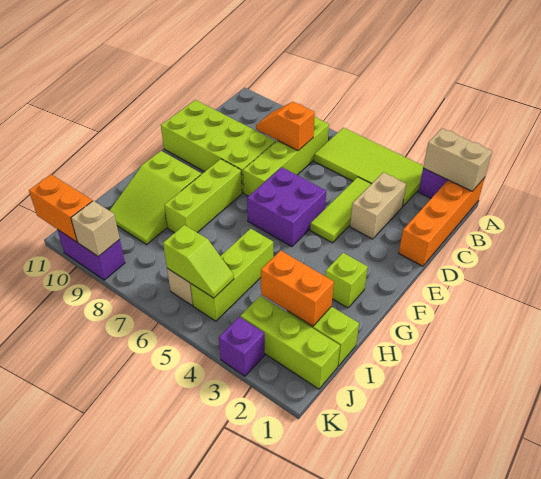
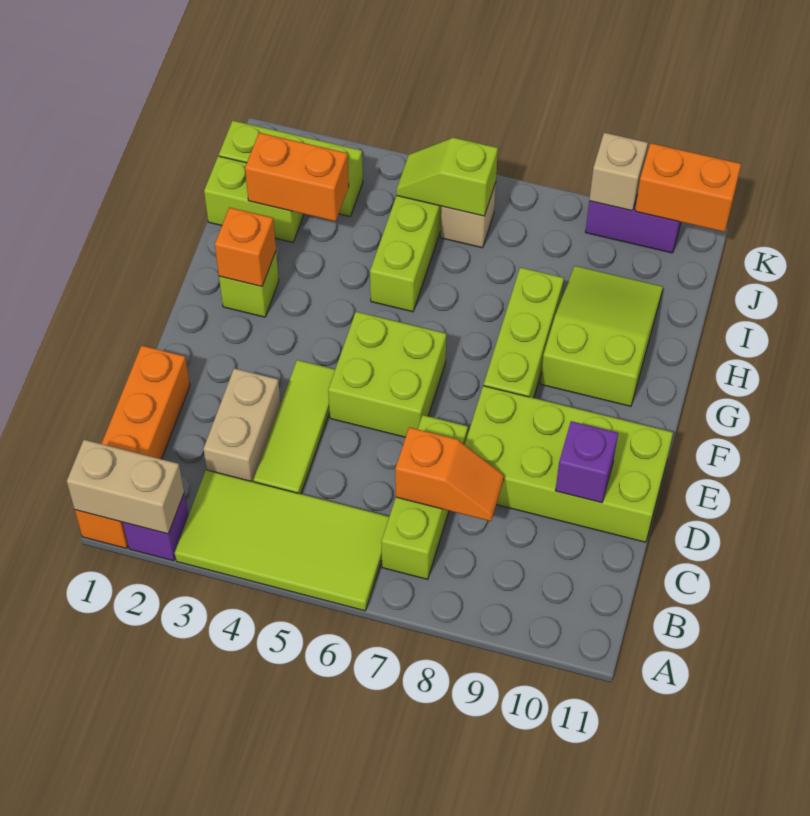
lime brick B7:E7 level 1 -> lime brick B7:D7 level 1
purple brick E5:F6 level 1 -> lime brick E5:F6 level 1
none -> orange brick G2 level 2
purple brick K3 level 1 -> purple brick D10 level 2

